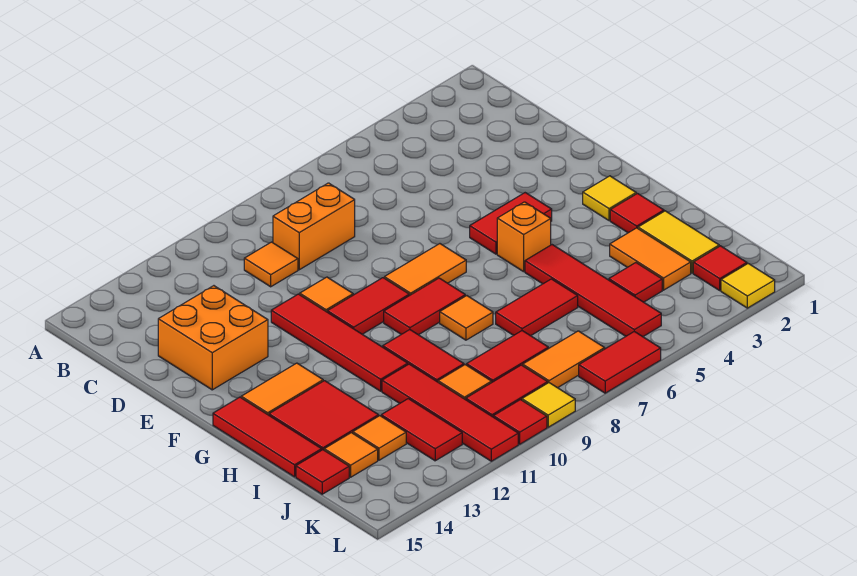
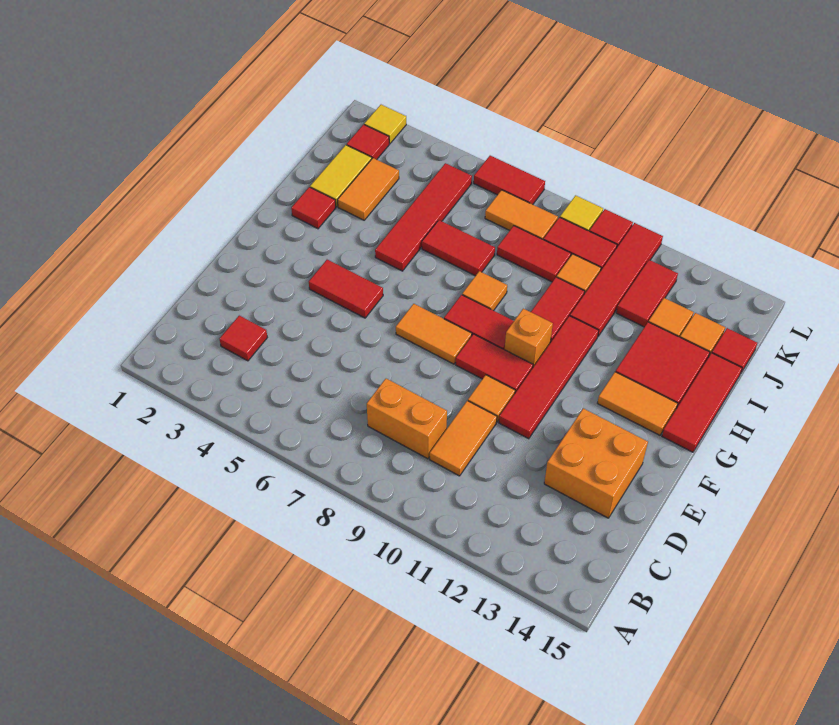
orange tile C10 level 1 -> orange tile C10:D10 level 1
yellow tile G2 level 1 -> none
orange brick G5 level 1 -> orange brick G10 level 1
red tile J4 level 1 -> red tile C3 level 1

